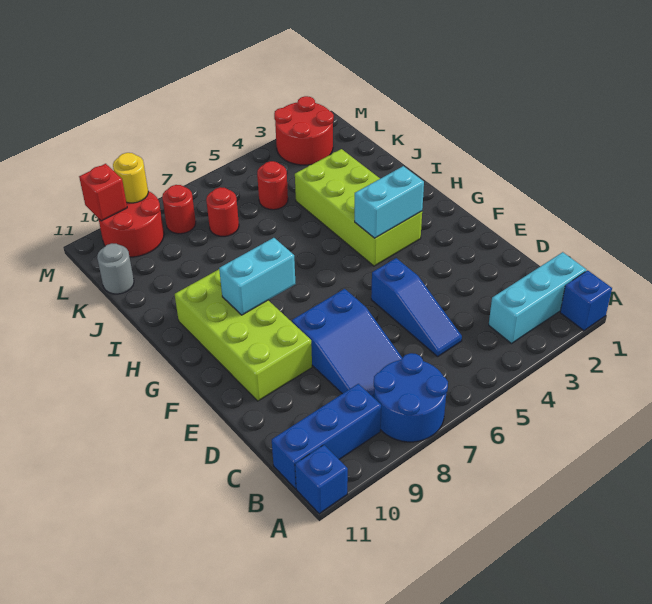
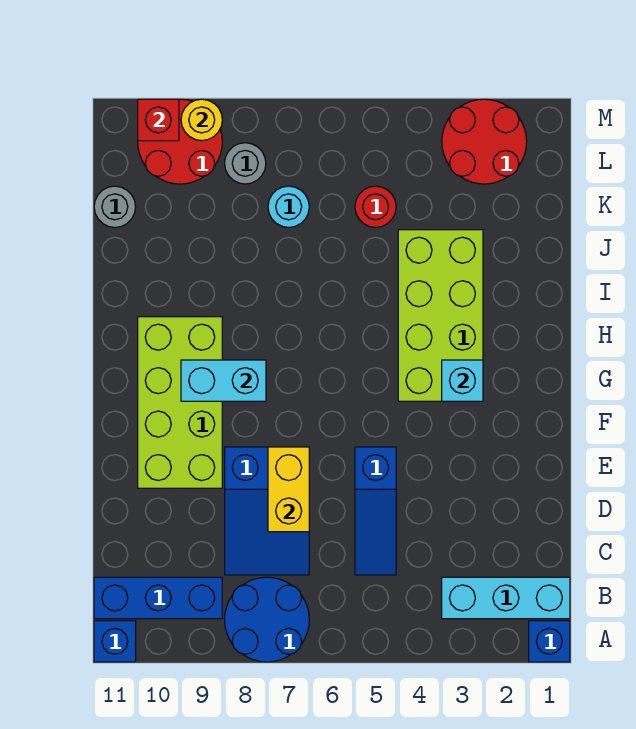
none -> yellow brick D7:E7 level 2
cyan brick G3:G4 level 2 -> cyan brick G3 level 2
red round brick K7 level 1 -> cyan round brick K7 level 1
red round brick L8 level 1 -> grey round brick L8 level 1

